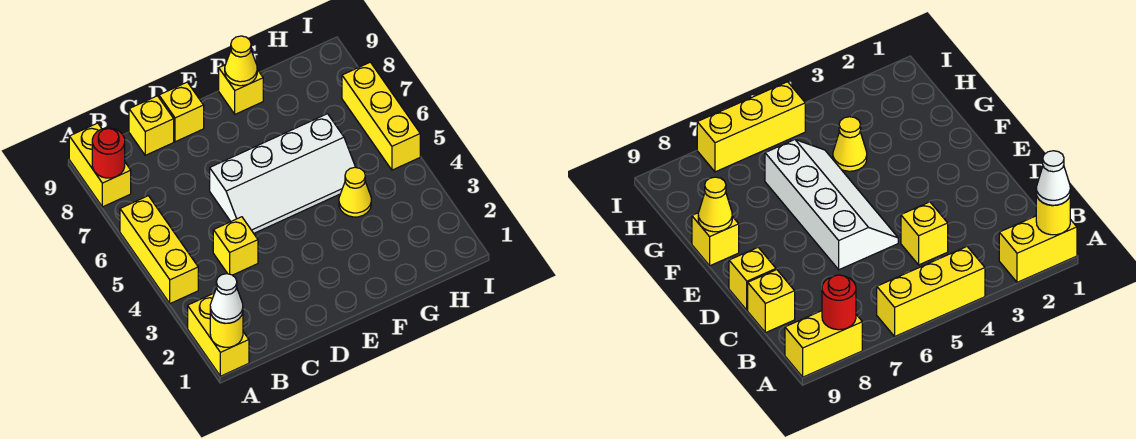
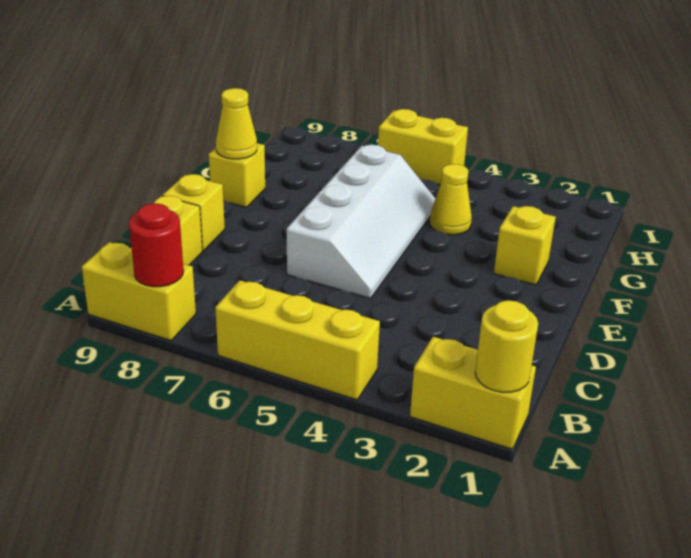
white cone A1 level 3 -> none
yellow brick C4 level 1 -> yellow brick F2 level 1
yellow brick I5:I7 level 1 -> yellow brick I5:I6 level 1

